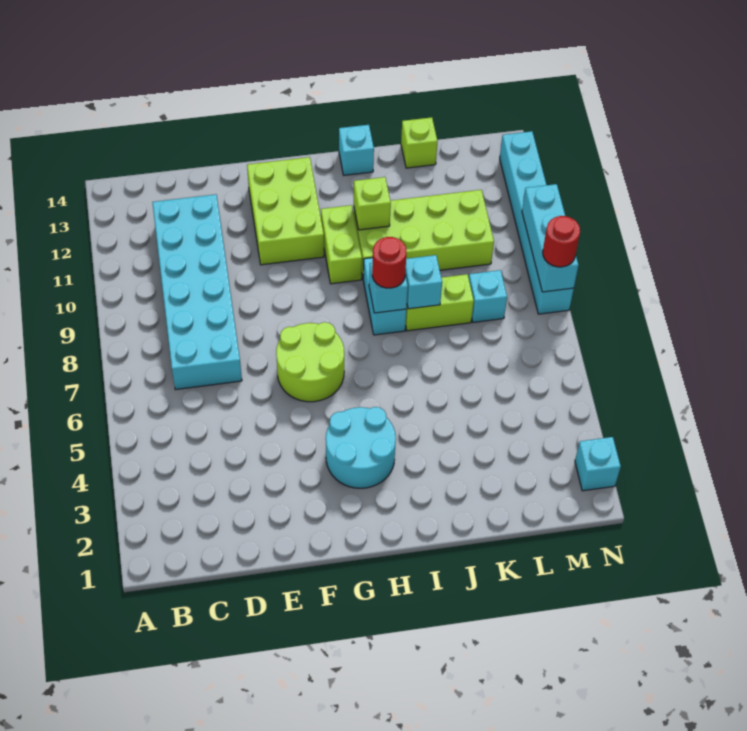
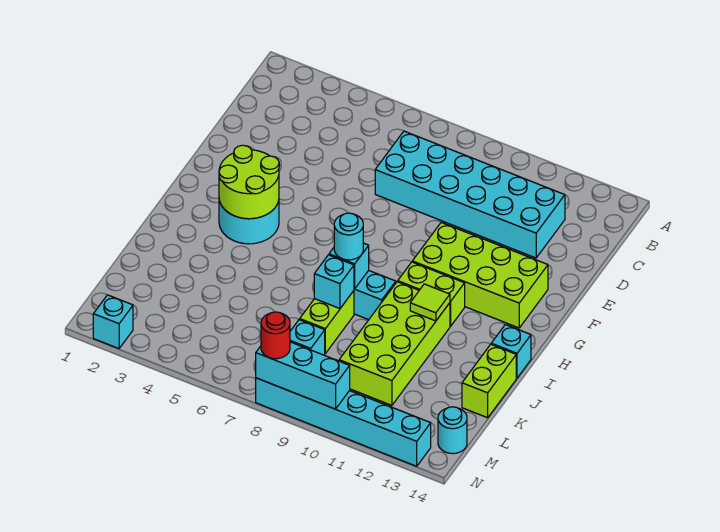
lime round brick F6:G7 level 1 -> lime round brick G3:H4 level 2
lime brick F11:G13 level 1 -> lime brick F10:G13 level 1
red round brick I8 level 3 -> cyan round brick I8 level 3
lime brick I11 level 2 -> lime tile I11 level 2
lime brick K14 level 1 -> lime brick J14:K14 level 1
none -> cyan round brick M14 level 1

